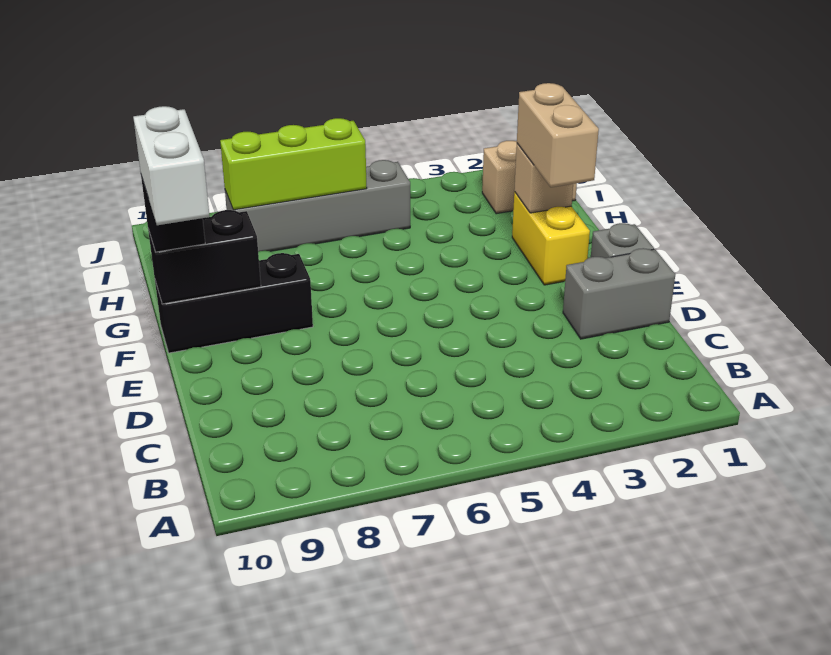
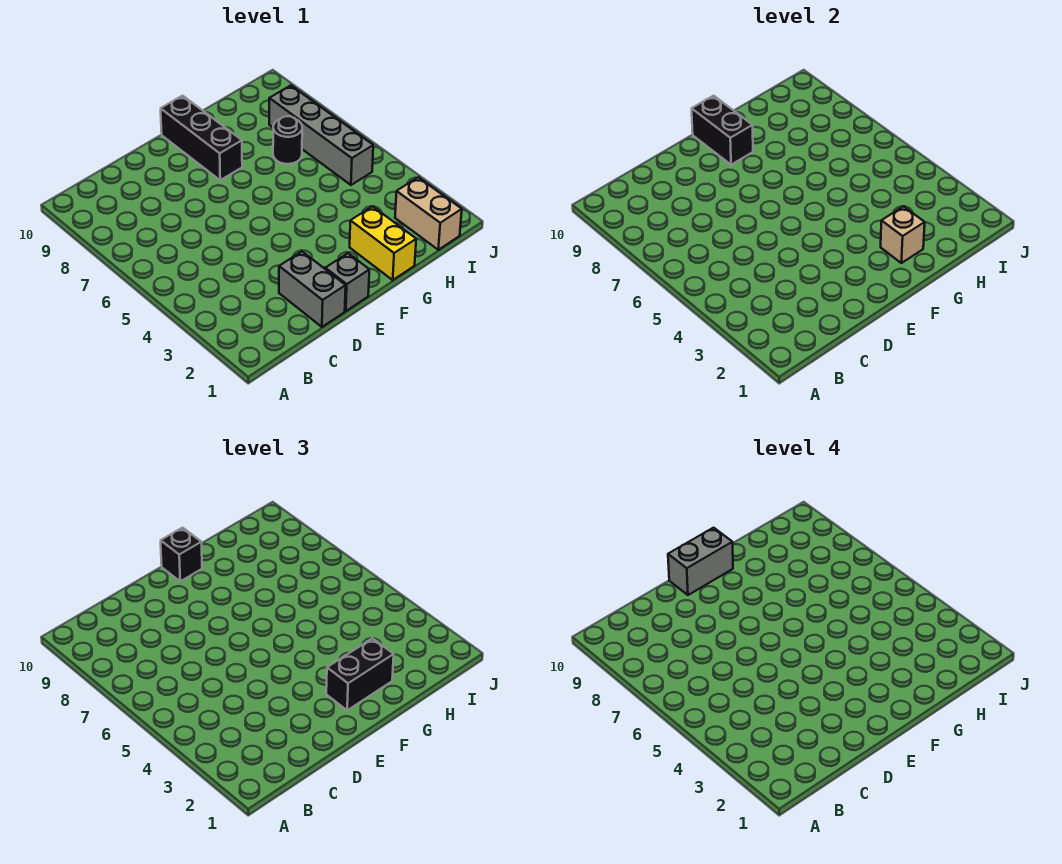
white brick E10:F10 level 4 -> grey brick E10:F10 level 4
yellow brick F2:G2 level 1 -> yellow brick G1:G2 level 1
tan brick F2:G2 level 3 -> black brick F2:G2 level 3
none -> black round brick H7 level 1
lime brick I6:I8 level 2 -> none

